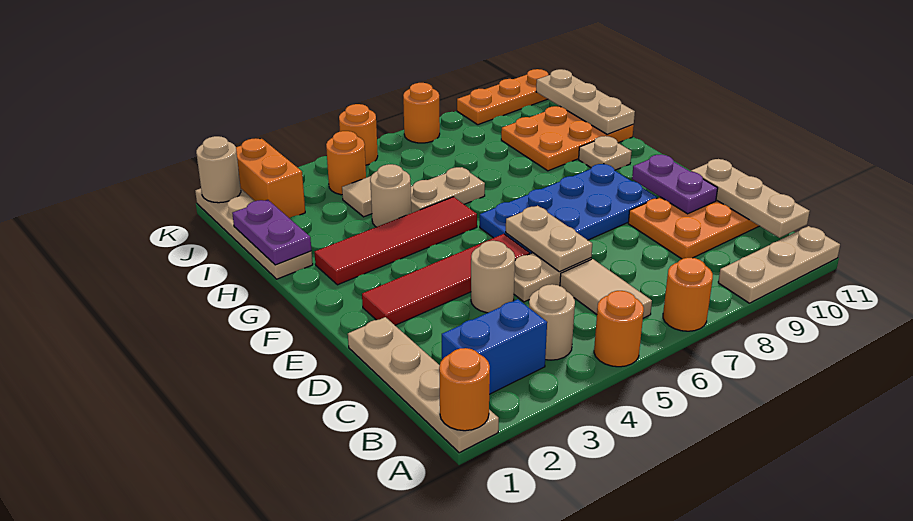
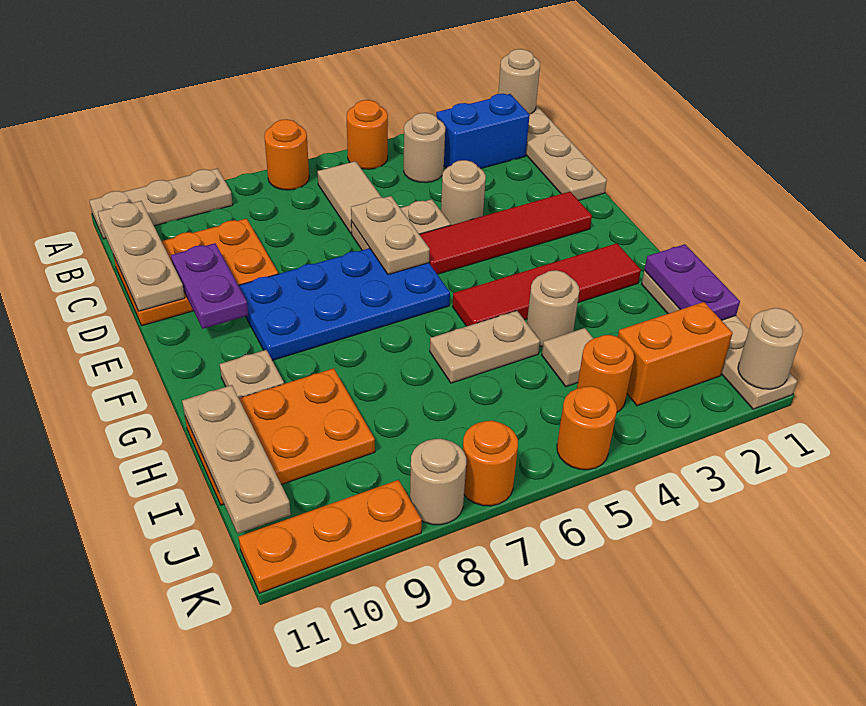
orange round brick A1 level 2 -> tan round brick A1 level 2
orange brick J2:K2 level 1 -> orange brick J2:J3 level 1
none -> tan round brick K8 level 1

